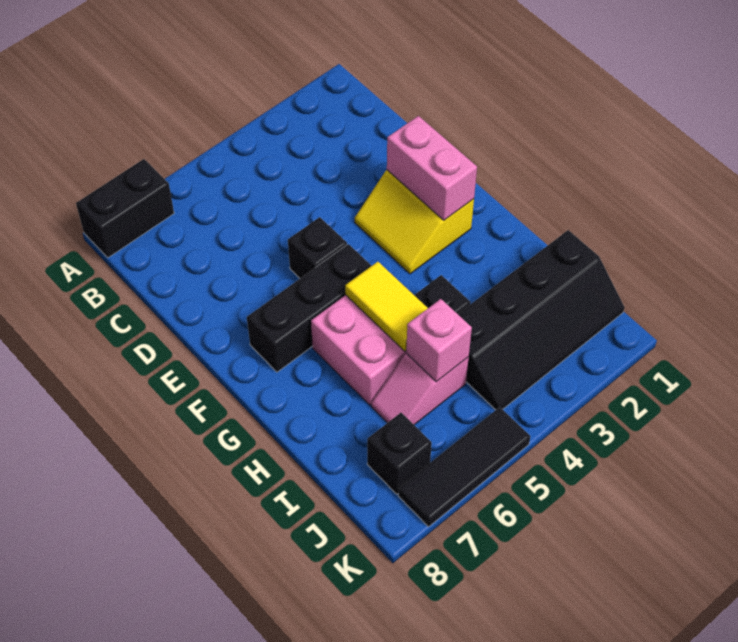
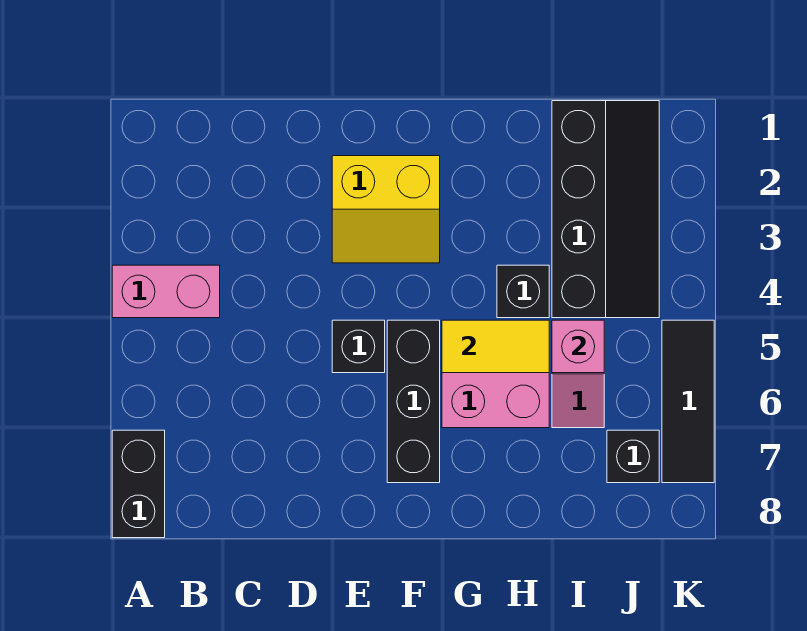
pink brick E2:F2 level 2 -> pink brick A4:B4 level 1

